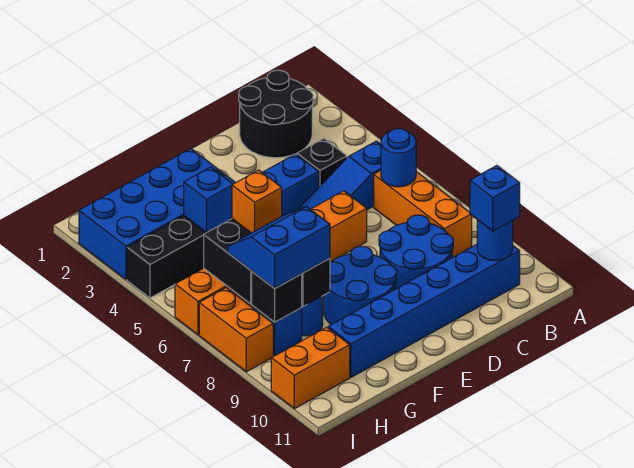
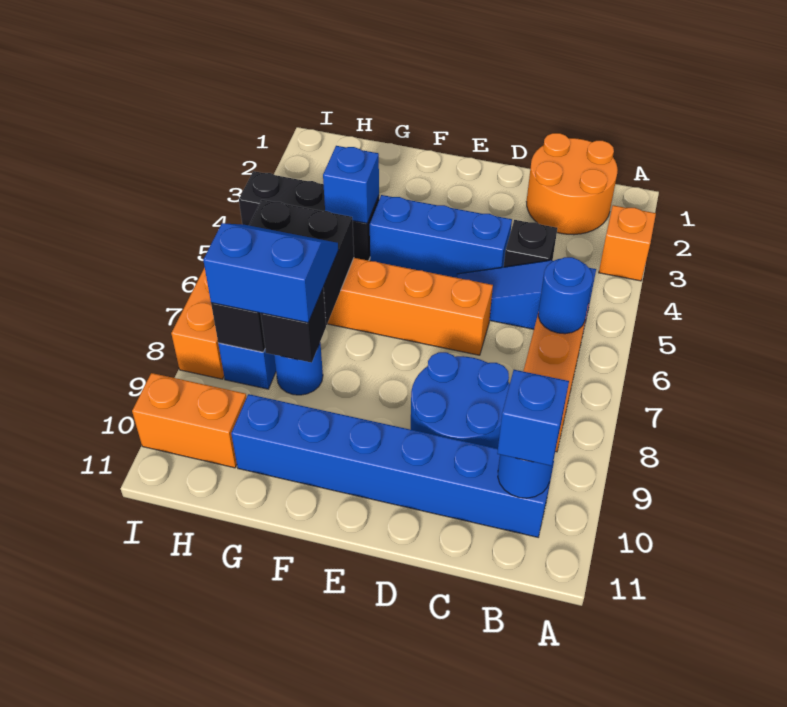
black round brick B1:C2 level 1 -> orange round brick B1:C2 level 1
blue round brick E8:F9 level 1 -> none
blue brick F2:I3 level 1 -> none
orange brick G6 level 3 -> orange brick A3 level 1

